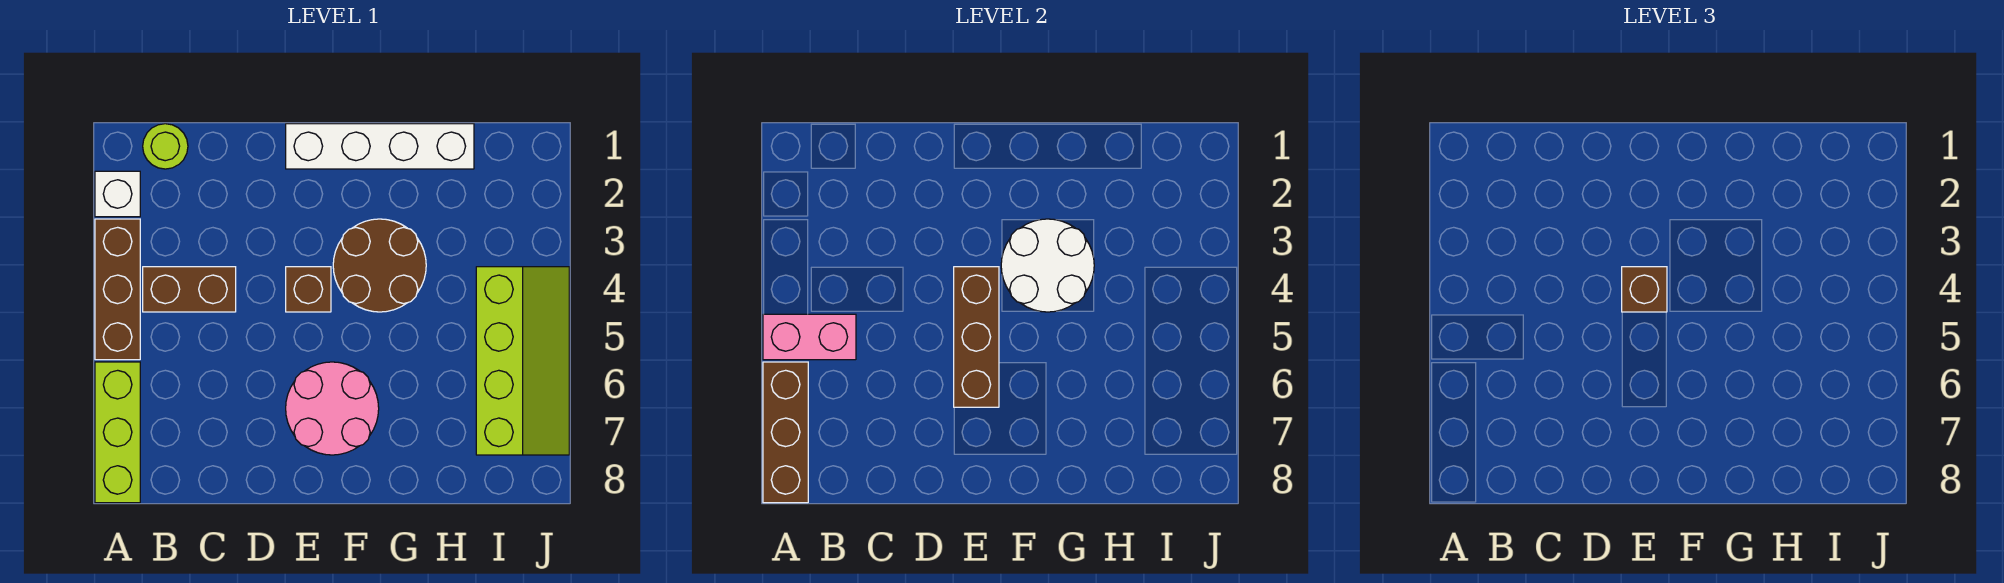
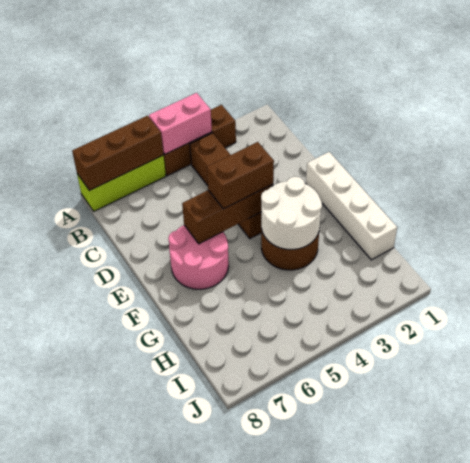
white brick A2 level 1 -> none
pink brick A5:B5 level 2 -> pink brick A4:A5 level 2
lime round brick B1 level 1 -> none
brown brick E4 level 3 -> brown brick E4:E5 level 3
lime slope I4:J7 level 1 top I -> none

